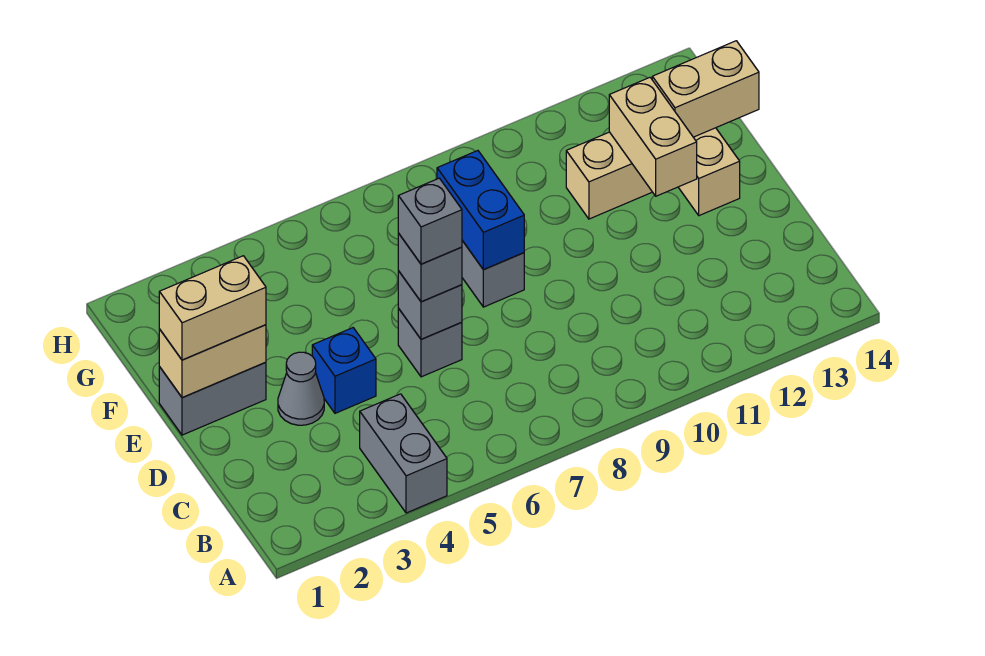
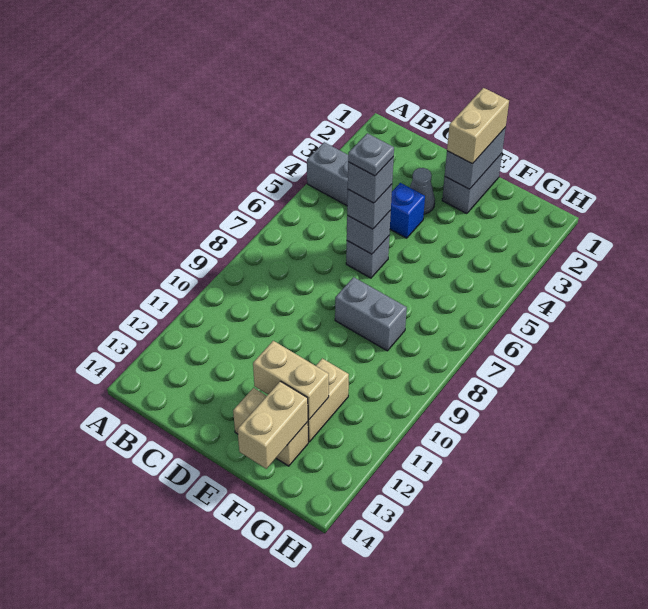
none -> grey plate D6 level 5
tan brick E1:E2 level 2 -> grey brick E1:E2 level 2
blue brick E8:F8 level 2 -> none

